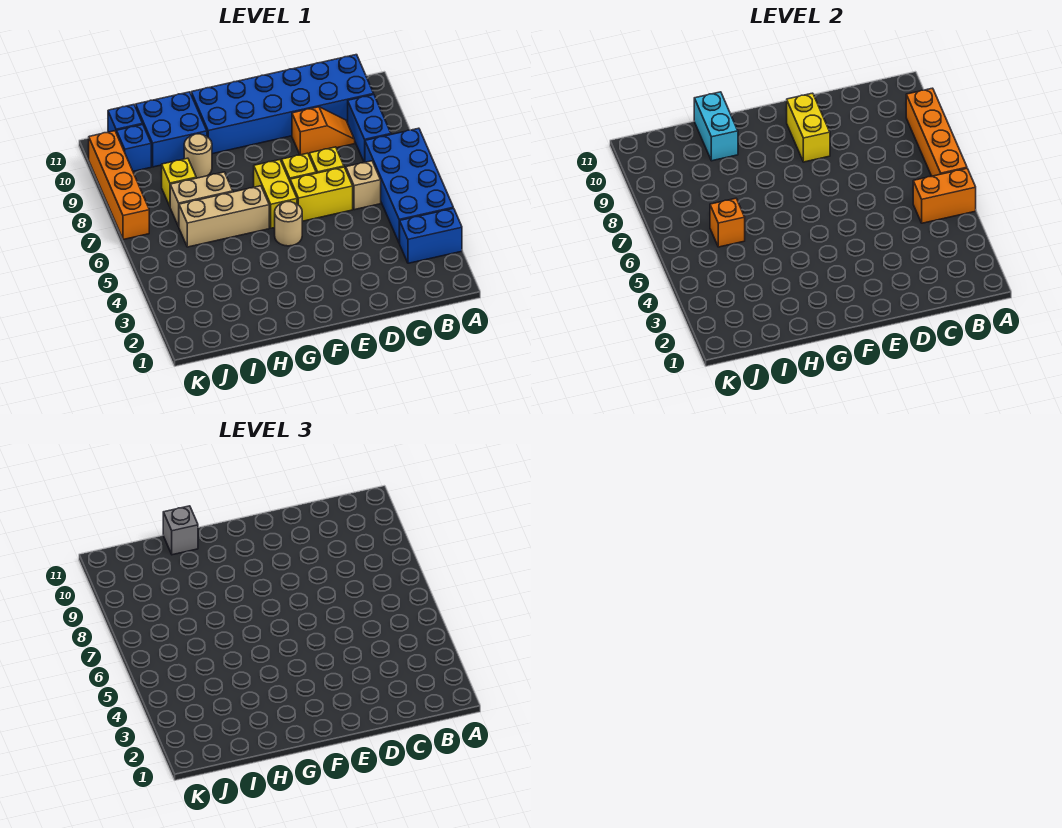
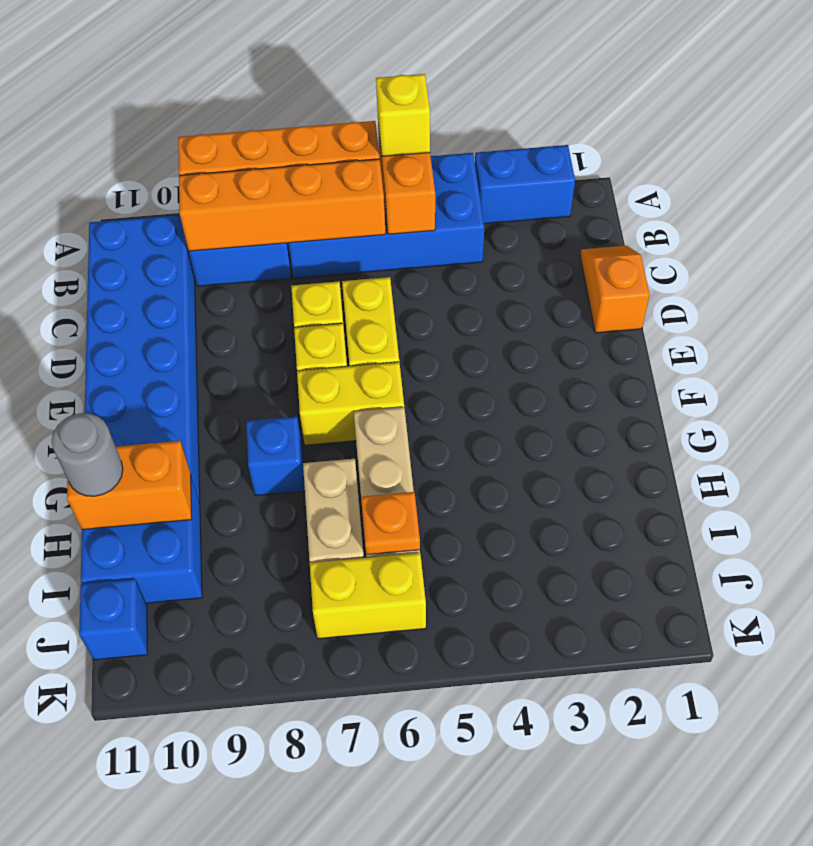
blue brick A3:B3 level 1 -> blue brick A2:A3 level 1
tan brick C6 level 1 -> none
orange slope C9:D9 level 1 top D -> orange slope C1:D1 level 1 top D
yellow brick E9:E10 level 2 -> yellow brick J6:J7 level 1
tan round brick F5 level 1 -> none
tan round brick H9 level 1 -> none
cyan brick H10:H11 level 2 -> orange brick H10:H11 level 2
grey brick H11 level 3 -> grey round brick H11 level 3
orange brick I6 level 2 -> orange plate I6 level 2
yellow brick I8 level 1 -> yellow brick A5 level 3
blue brick J10 level 1 -> blue brick G8 level 1
orange brick K7:K10 level 1 -> orange brick B6:B9 level 2

